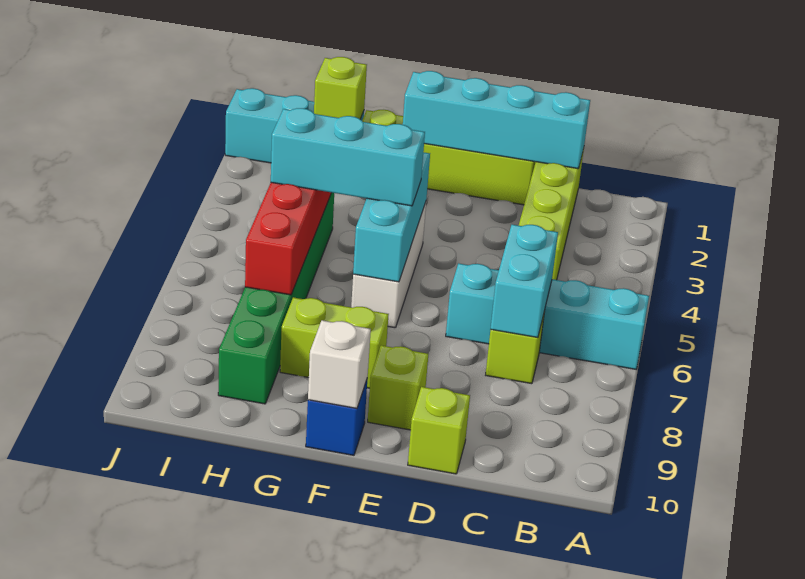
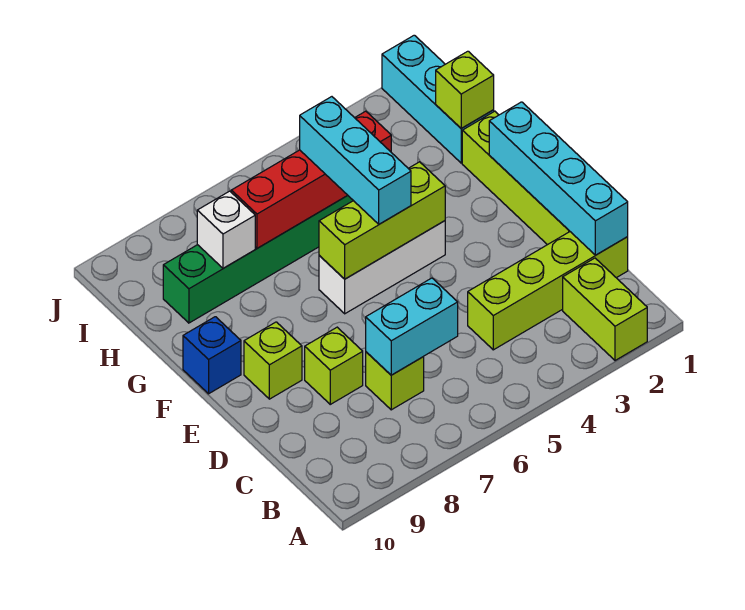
cyan brick A6:D6 level 1 -> none
lime brick D10 level 1 -> lime brick D8 level 1
cyan brick F4:F6 level 2 -> lime brick F4:F6 level 2
lime brick F8:G8 level 1 -> lime brick A2:B2 level 1
white brick F10 level 2 -> white brick H8 level 2

